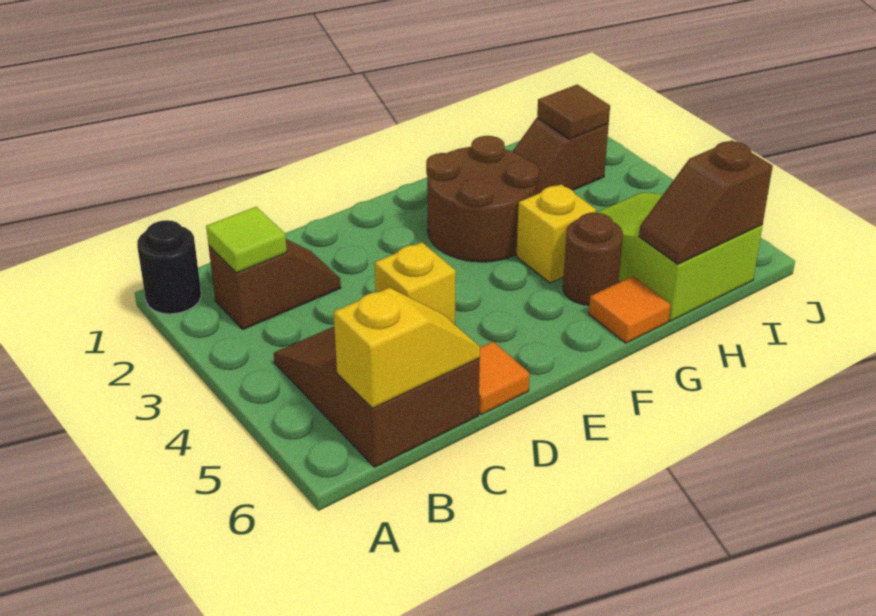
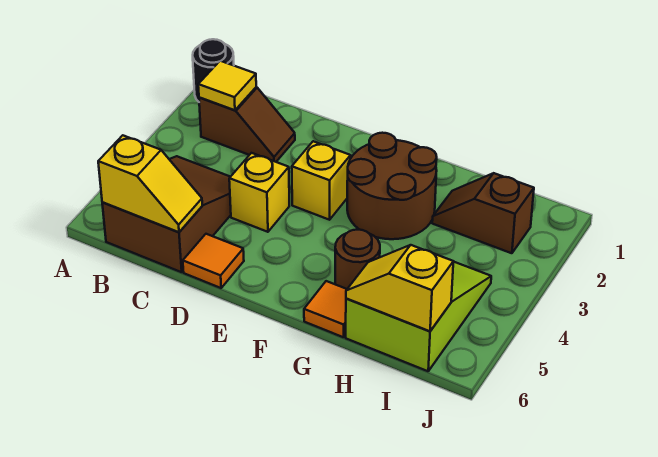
lime tile B2 level 2 -> yellow tile B2 level 2
yellow brick G4 level 1 -> yellow brick E3 level 1
brown slope H6:I6 level 2 top I -> yellow slope H6:I6 level 2 top I
brown tile I2 level 2 -> none

